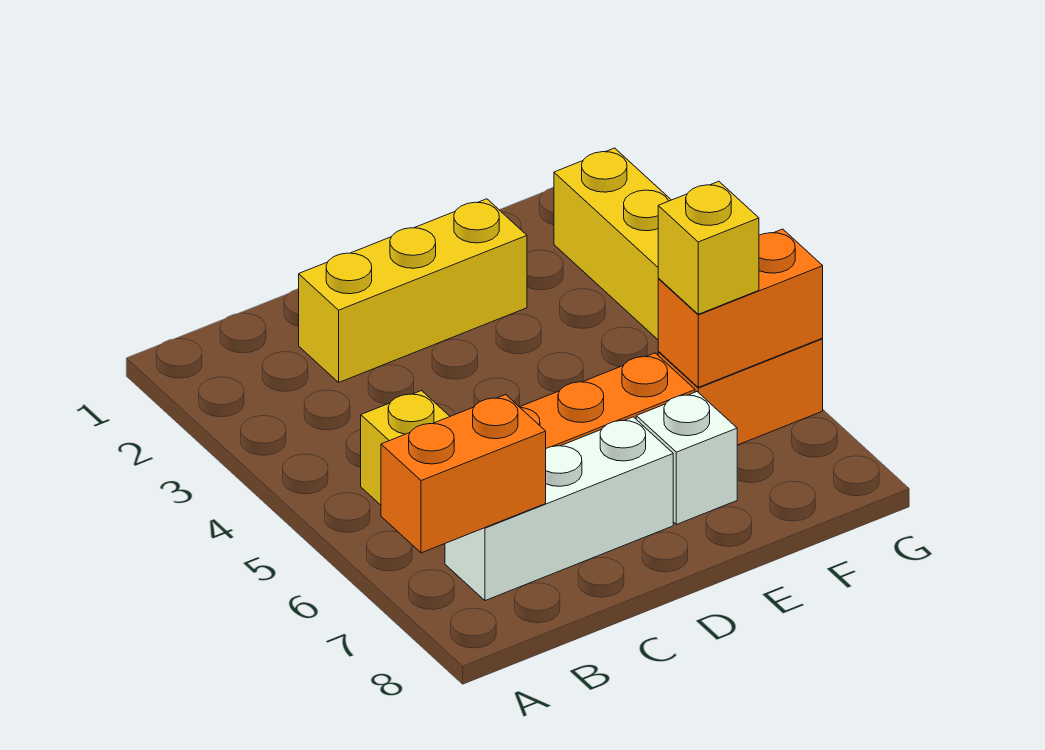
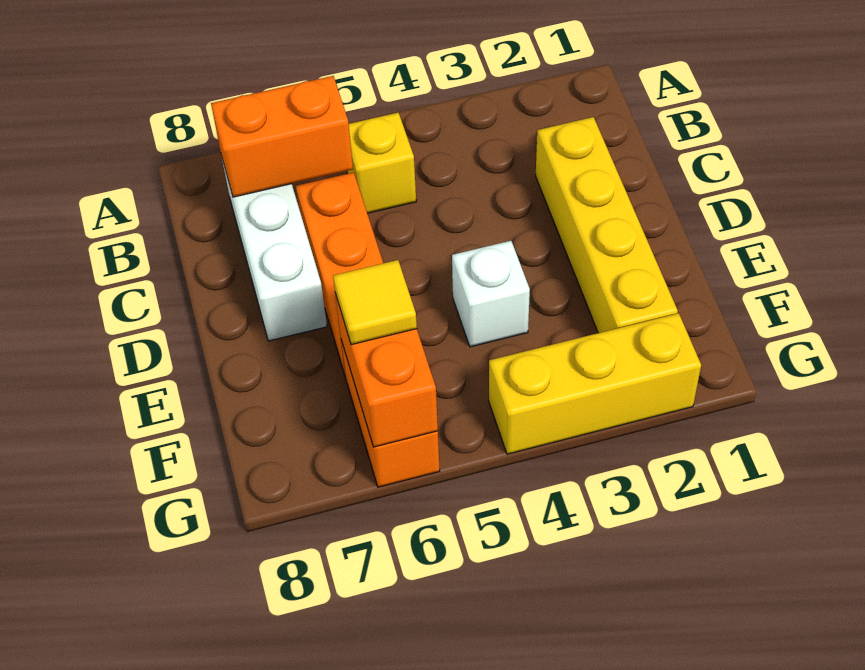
orange brick A7:B7 level 2 -> orange brick B6:B7 level 2
yellow brick C2:E2 level 1 -> yellow brick C2:F2 level 1
white brick E7 level 1 -> white brick E4 level 1
yellow brick F6 level 3 -> yellow tile F6 level 3

